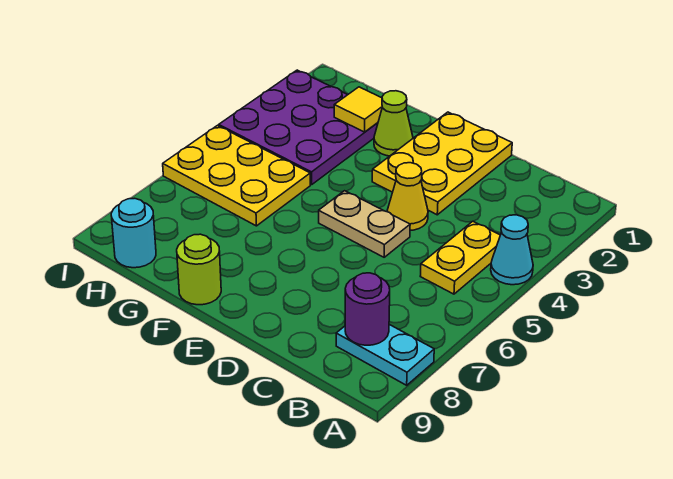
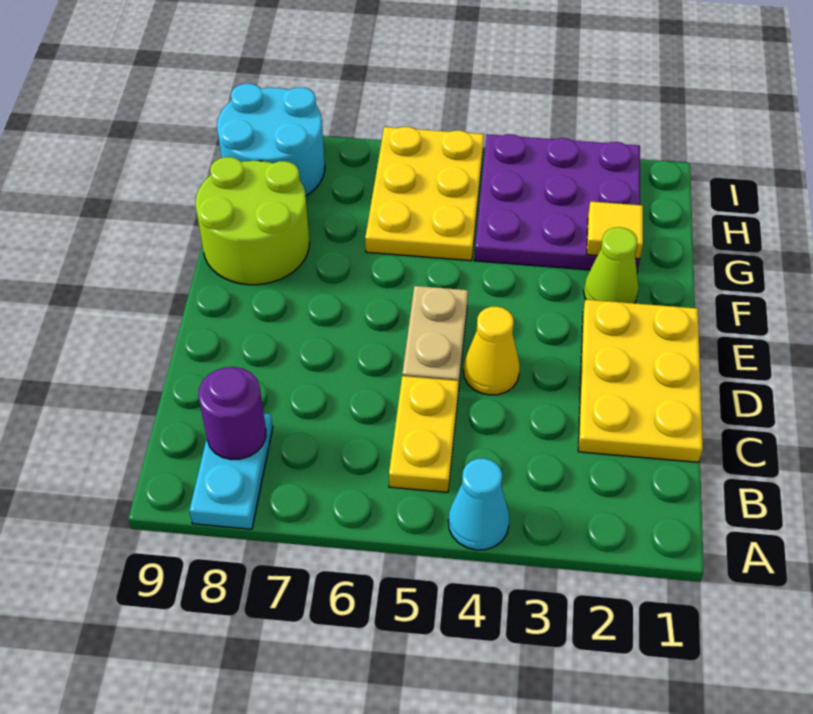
yellow plate B4:B5 level 1 -> yellow plate B5:C5 level 1
yellow plate D1:E3 level 1 -> yellow plate C1:E2 level 1
lime round brick F9 level 1 -> lime round brick F8:G9 level 1
cyan round brick H9 level 1 -> cyan round brick H8:I9 level 1

